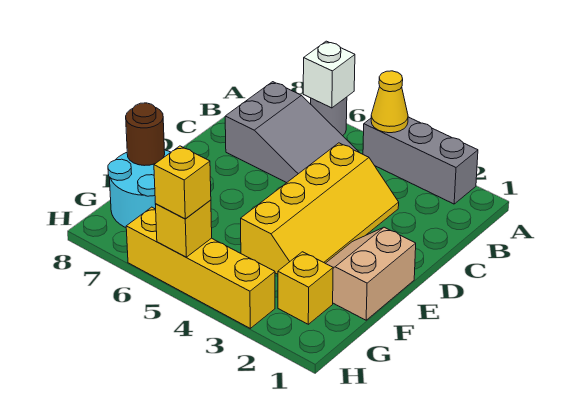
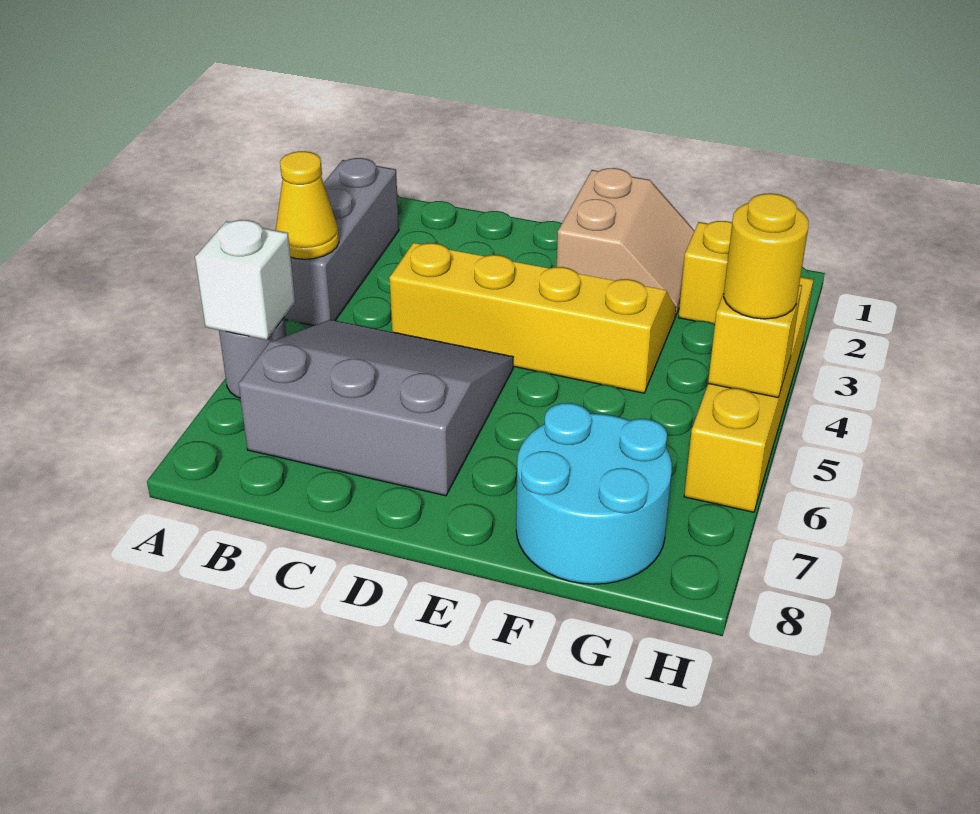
grey slope B5:C7 level 1 top 7 -> grey slope B5:D7 level 1 top 7
tan slope E1:F2 level 1 top 1 -> tan slope E1:F2 level 1 top E
brown round brick F8 level 2 -> none
yellow brick H5 level 3 -> yellow round brick H5 level 3

